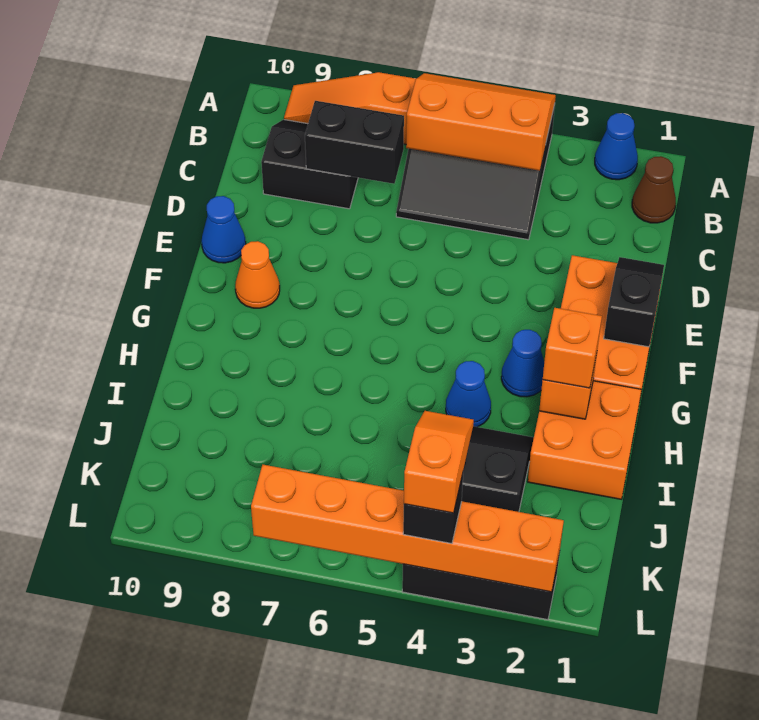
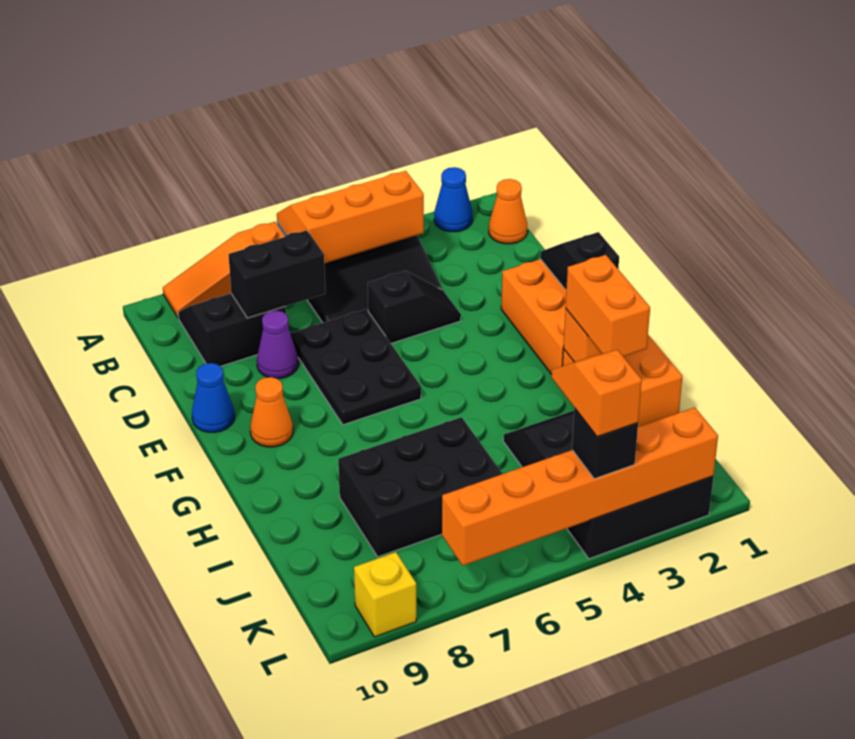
brown cone B1 level 1 -> orange cone B1 level 1
none -> black slope D4:D5 level 1 top 5
none -> black plate D6:F7 level 1
none -> purple cone D8 level 1
blue cone G3 level 1 -> none
orange brick H2 level 3 -> orange brick H2:I2 level 3
blue cone H4 level 1 -> none
none -> black brick I6:J8 level 1
none -> yellow brick L9 level 1

